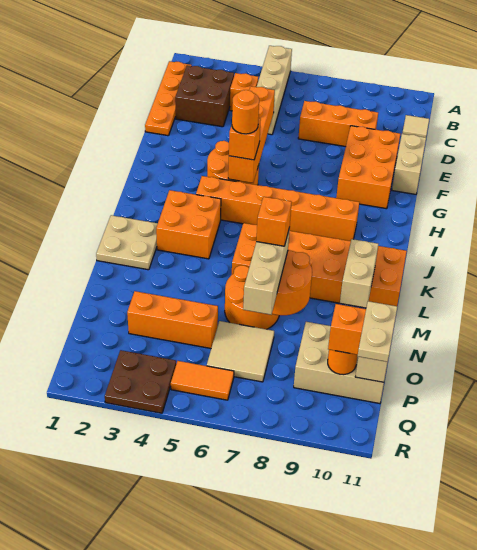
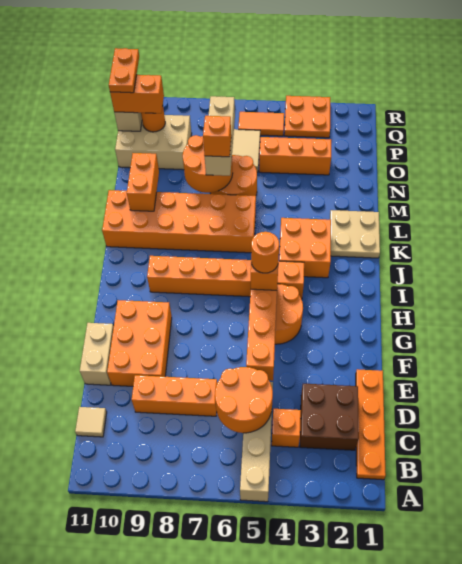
none -> orange round brick C5:D6 level 2
tan brick L10:M10 level 2 -> orange brick L10:M10 level 2
tan plate P11:Q11 level 4 -> orange plate P11:Q11 level 4
brown plate Q3:R4 level 1 -> orange plate Q3:R4 level 1

